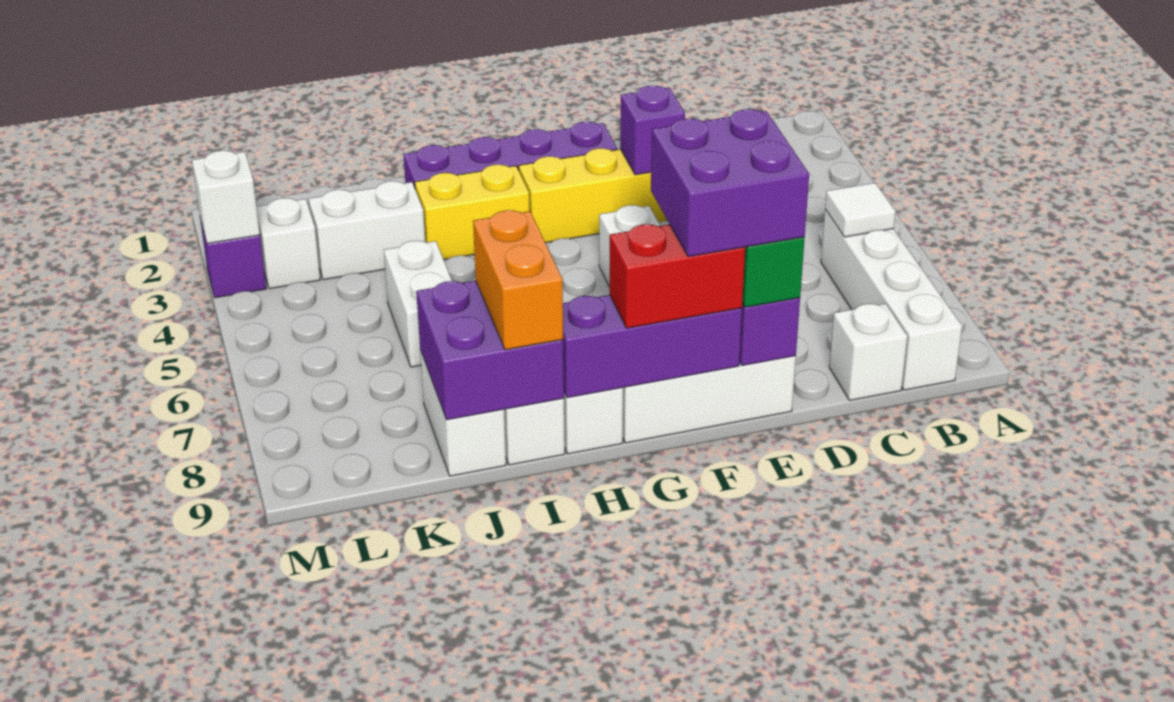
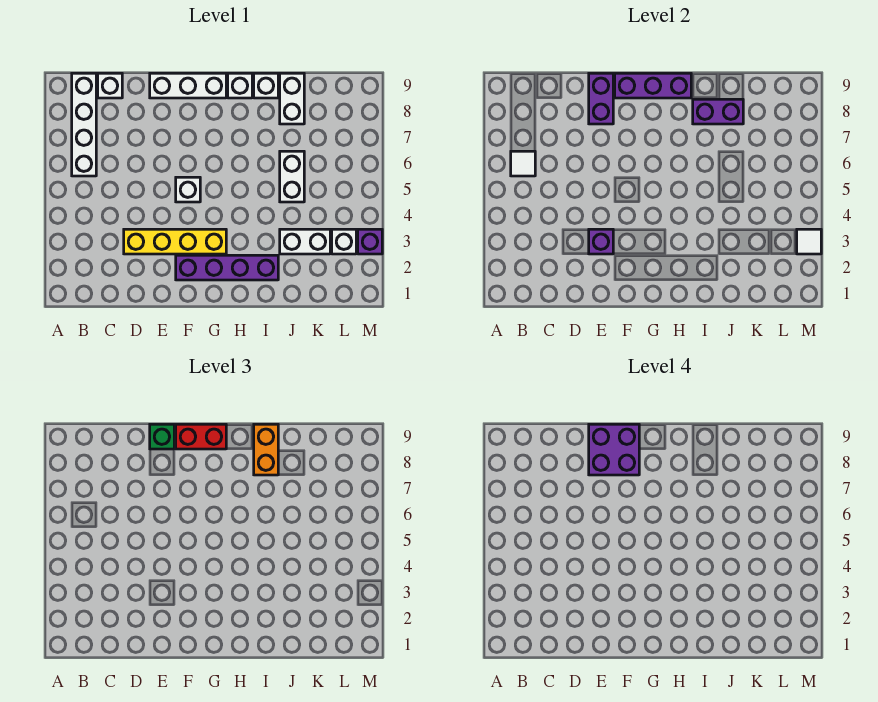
yellow brick H3:I3 level 1 -> none
purple brick I8:J9 level 2 -> purple brick I8:J8 level 2
white brick M3 level 2 -> white tile M3 level 2

